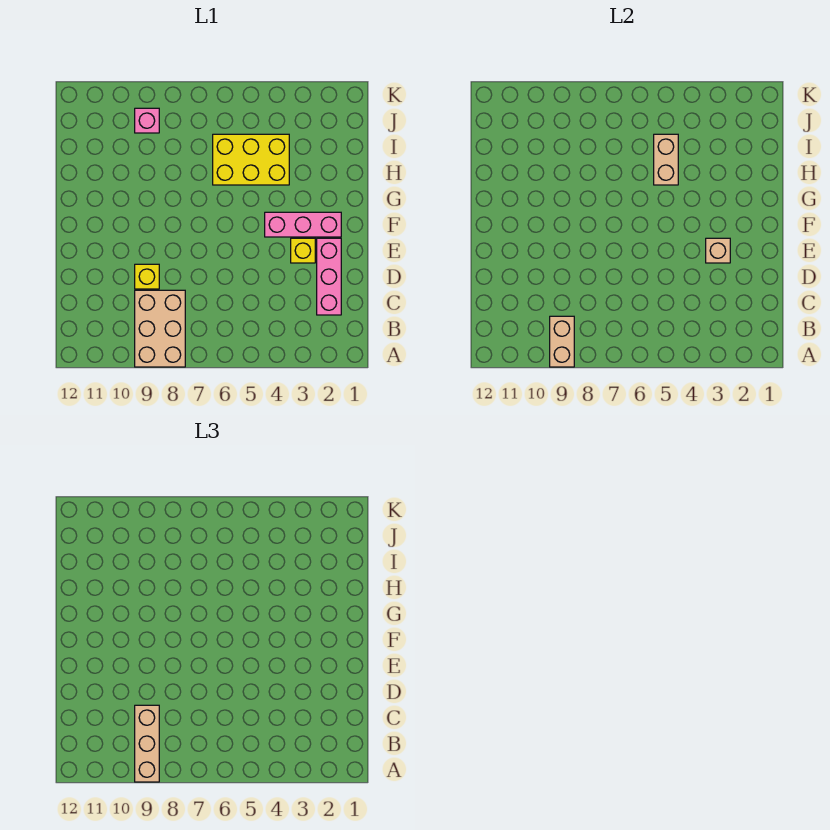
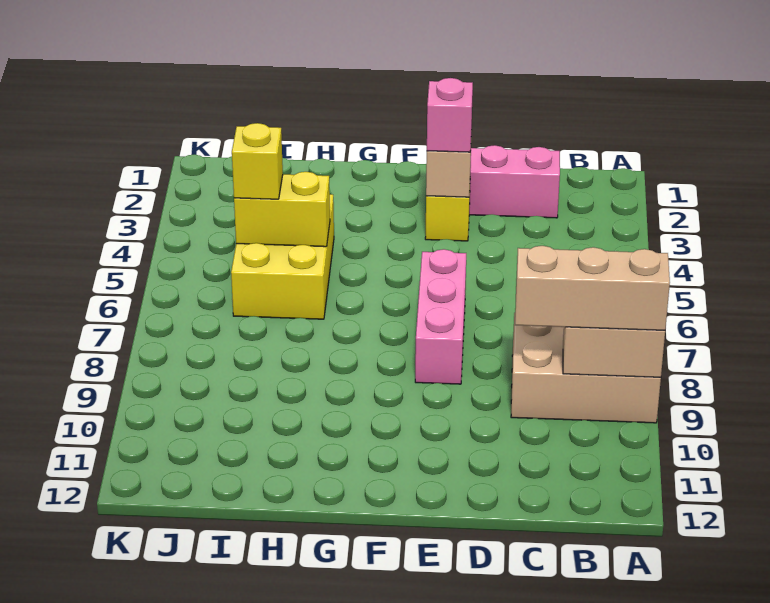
yellow brick D9 level 1 -> yellow brick I5 level 3
pink brick F2:F4 level 1 -> pink brick E6:E8 level 1
tan brick H5:I5 level 2 -> yellow brick H5:I5 level 2
pink brick J9 level 1 -> pink brick E3 level 3

